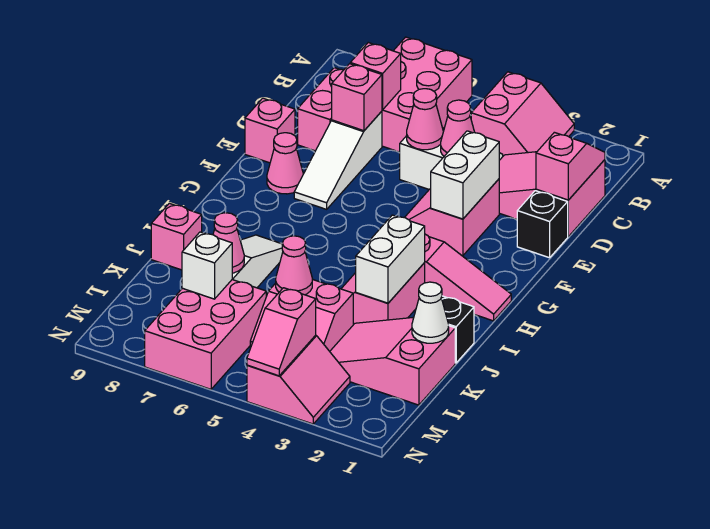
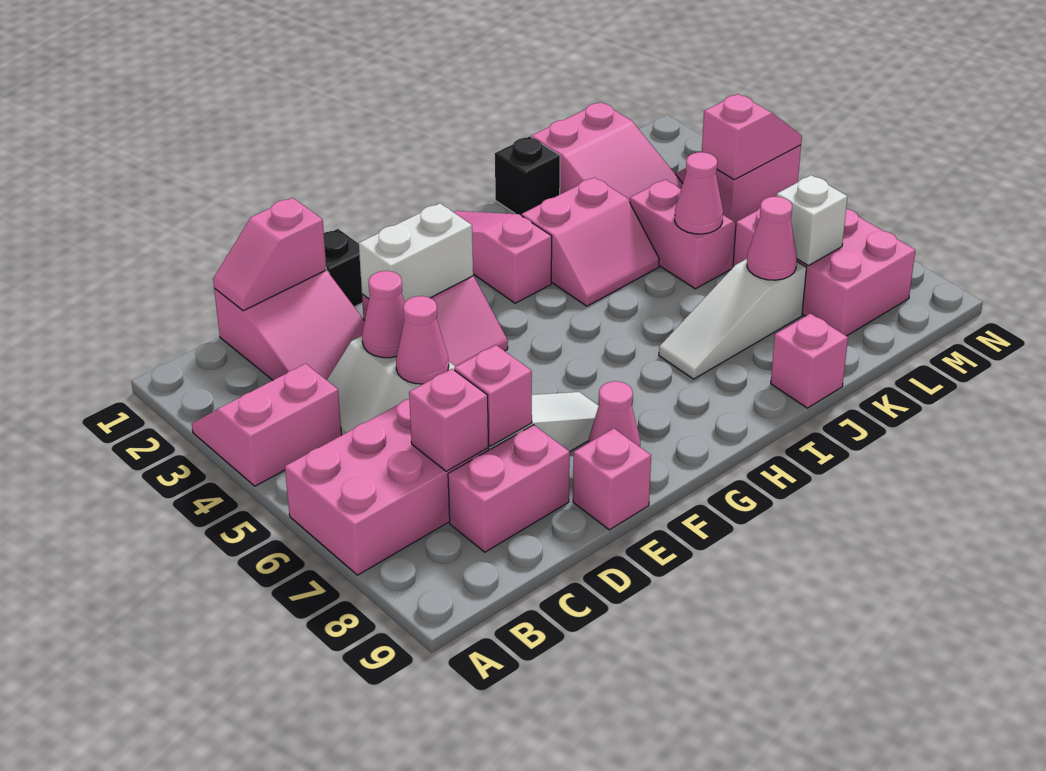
white brick I3:J3 level 2 -> none
white cone K1 level 2 -> none
pink brick L6:N7 level 1 -> pink brick L6:M8 level 1

